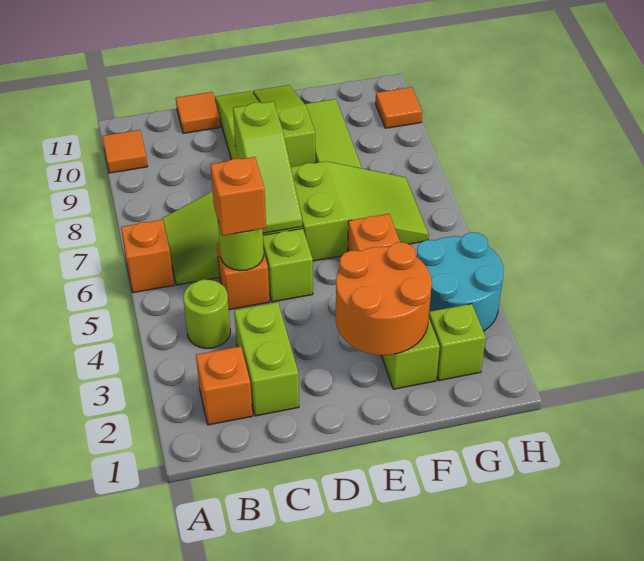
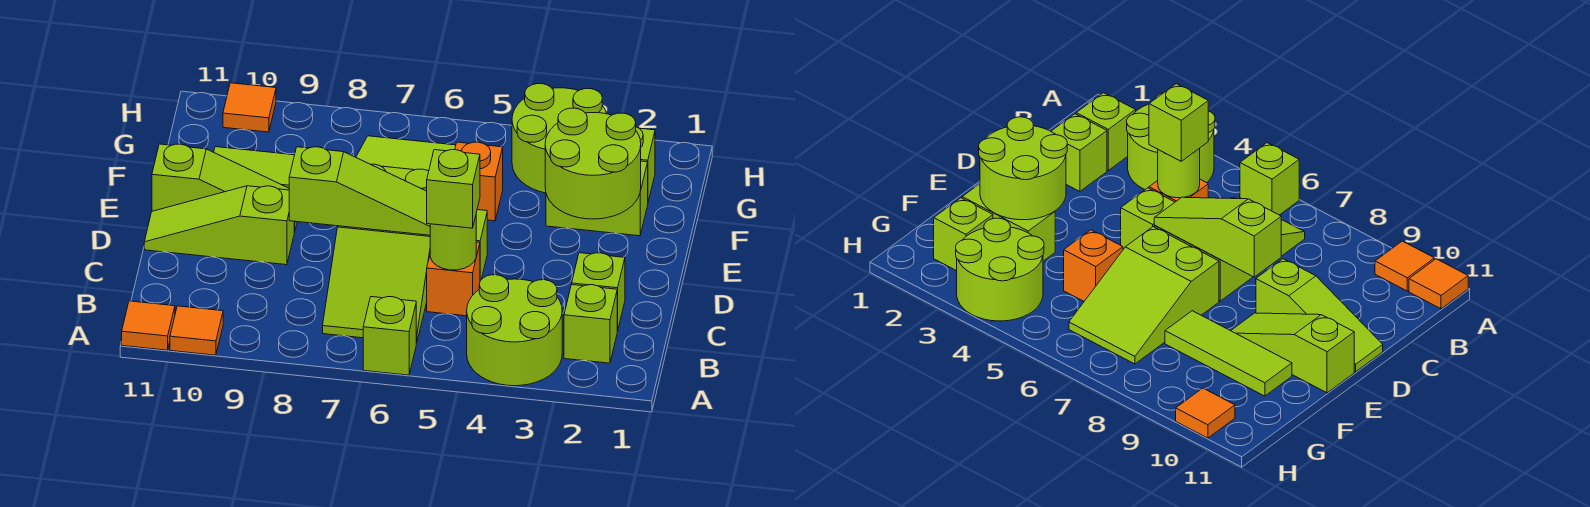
orange brick A6 level 1 -> lime brick A6 level 1
orange brick B2 level 1 -> lime brick B2 level 1
lime round brick B4 level 1 -> lime round brick A3:B4 level 1
lime brick C2:C3 level 1 -> lime brick C2 level 1
orange brick C5 level 3 -> lime brick C5 level 3
orange tile C11 level 1 -> orange tile A11 level 1
orange round brick E2:F3 level 2 -> lime round brick E2:F3 level 2
lime slope E9:E11 level 1 top 9 -> lime slope E9:E11 level 1 top 11
cyan round brick G3:H4 level 1 -> lime round brick G3:H4 level 1

